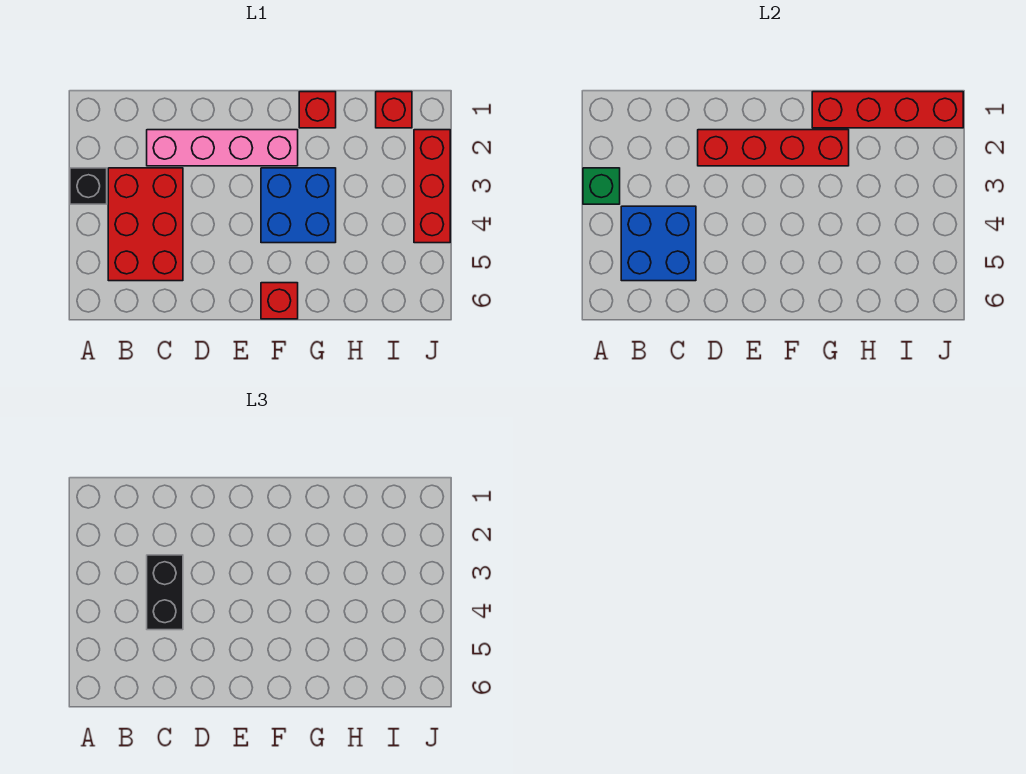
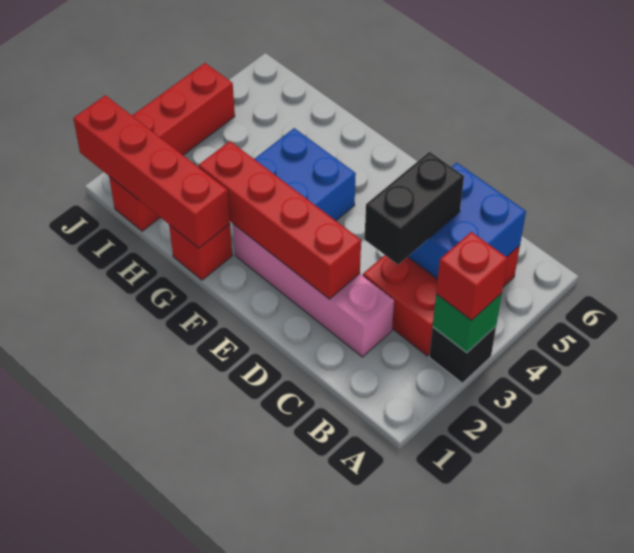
red brick F6 level 1 -> red brick A3 level 3

